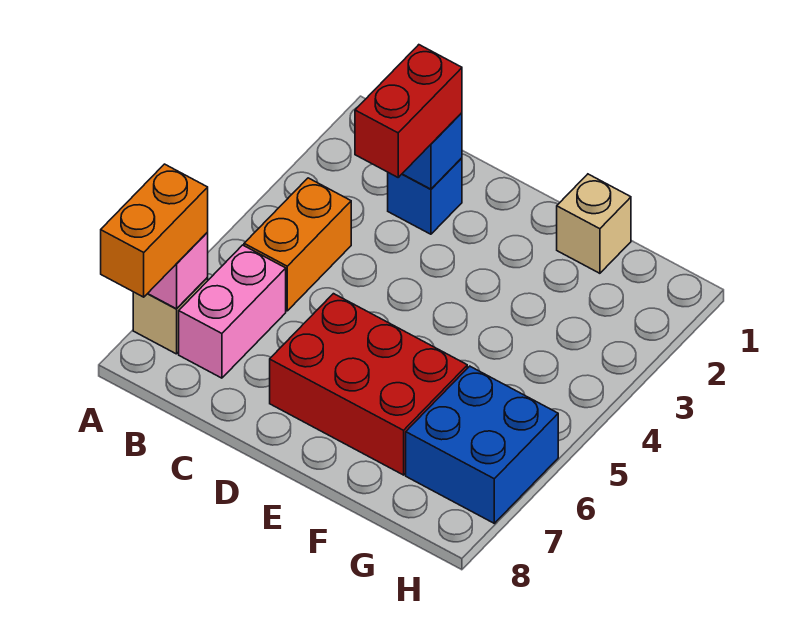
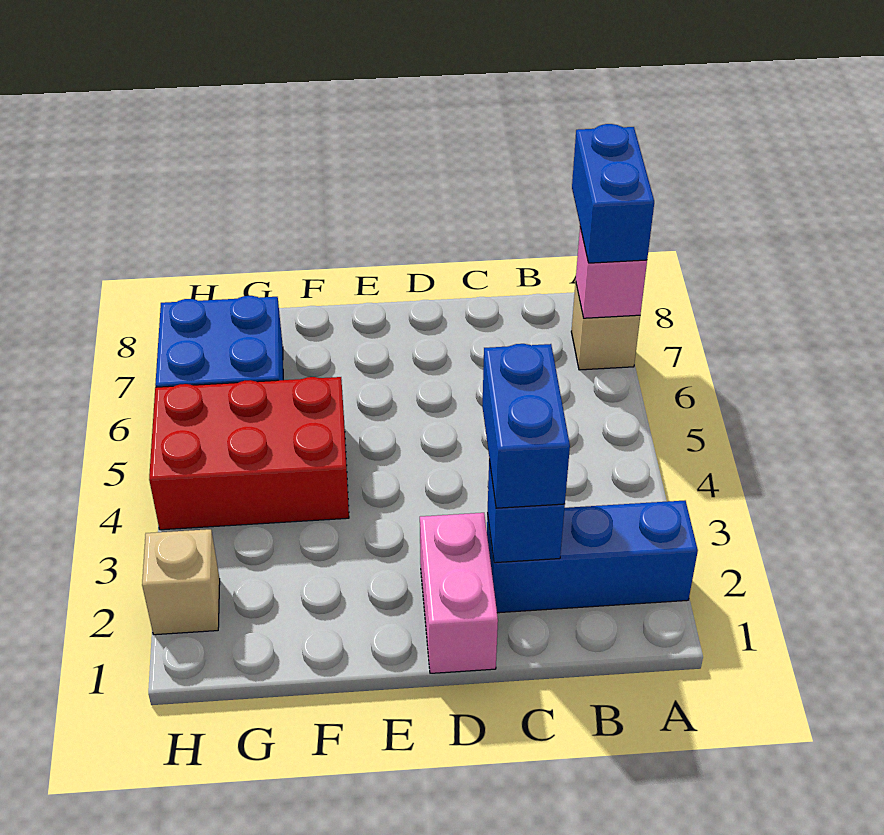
orange brick A7:A8 level 3 -> blue brick A7:A8 level 3
orange brick B4:B5 level 1 -> none
pink brick B6:B7 level 1 -> pink brick D1:D2 level 1
blue brick C2 level 1 -> blue brick A2:C2 level 1
red brick C2:C3 level 3 -> blue brick C2:C3 level 3
red brick D6:F7 level 1 -> red brick F4:H5 level 1
tan brick F1 level 1 -> tan brick H2 level 1

